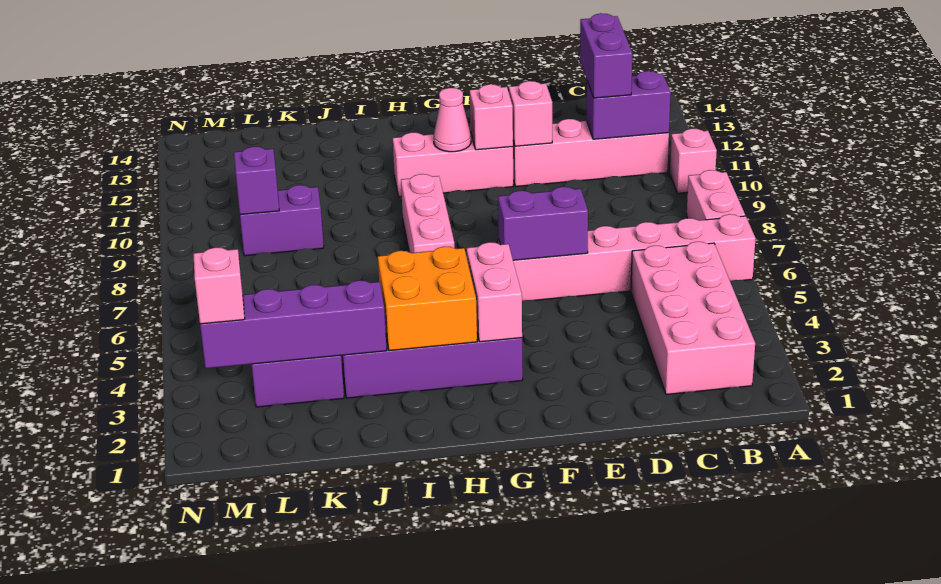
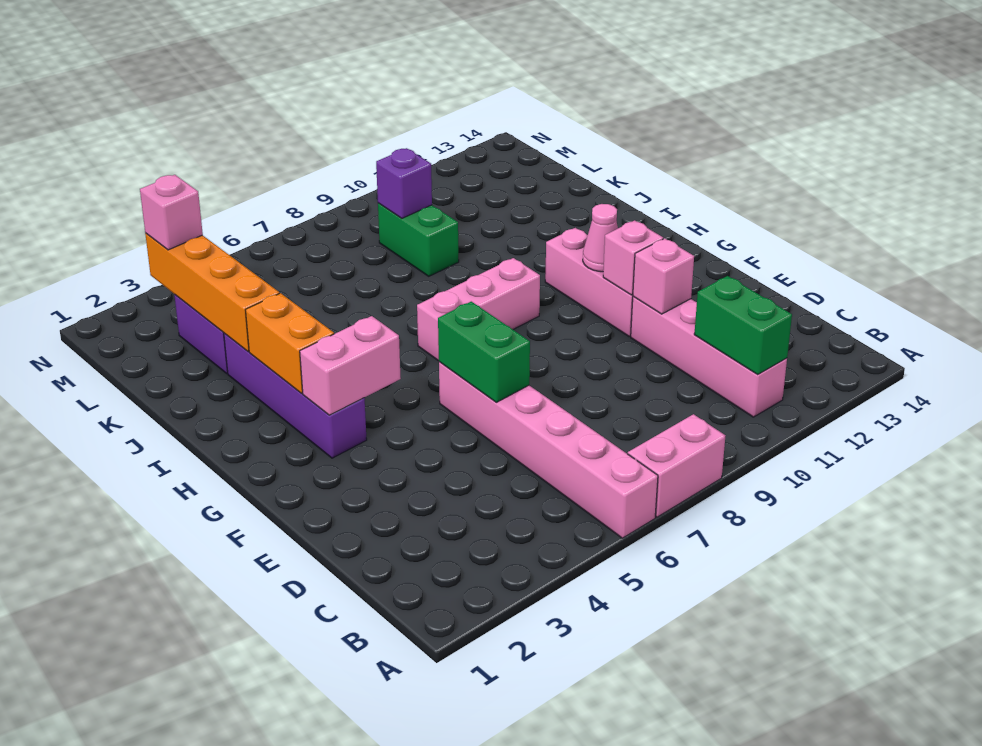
pink brick A10 level 1 -> none
pink brick B2:C5 level 1 -> none
purple brick B11:C11 level 2 -> green brick B11:C11 level 2
purple brick C11:C12 level 3 -> none
purple brick E6:F6 level 2 -> green brick E6:F6 level 2
orange brick H3:I4 level 2 -> orange brick H3:I3 level 2
purple brick J3:M3 level 2 -> orange brick J3:M3 level 2
purple brick K9:L9 level 1 -> green brick K9:L9 level 1

